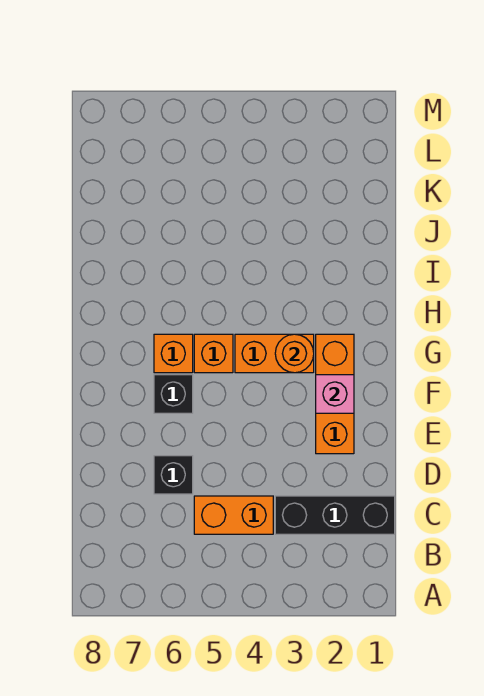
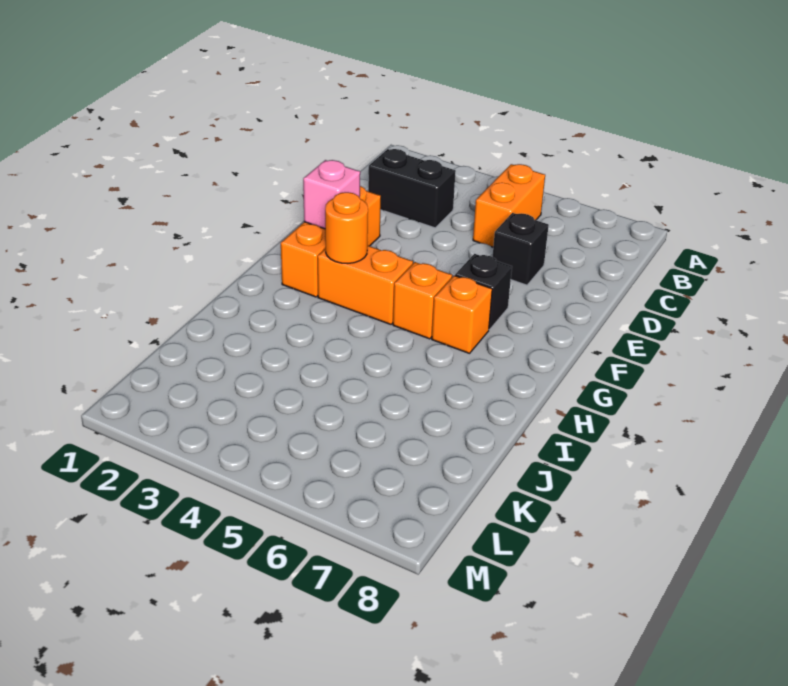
black brick C1:C3 level 1 -> black brick C2:C3 level 1
orange brick C4:C5 level 1 -> orange brick B5:C5 level 1

